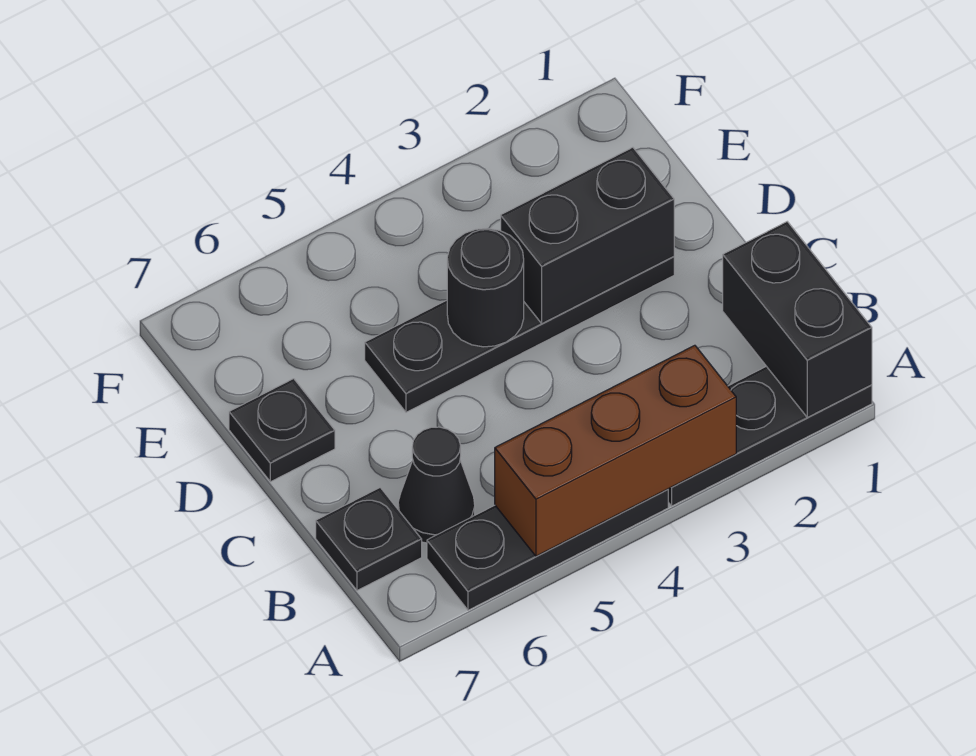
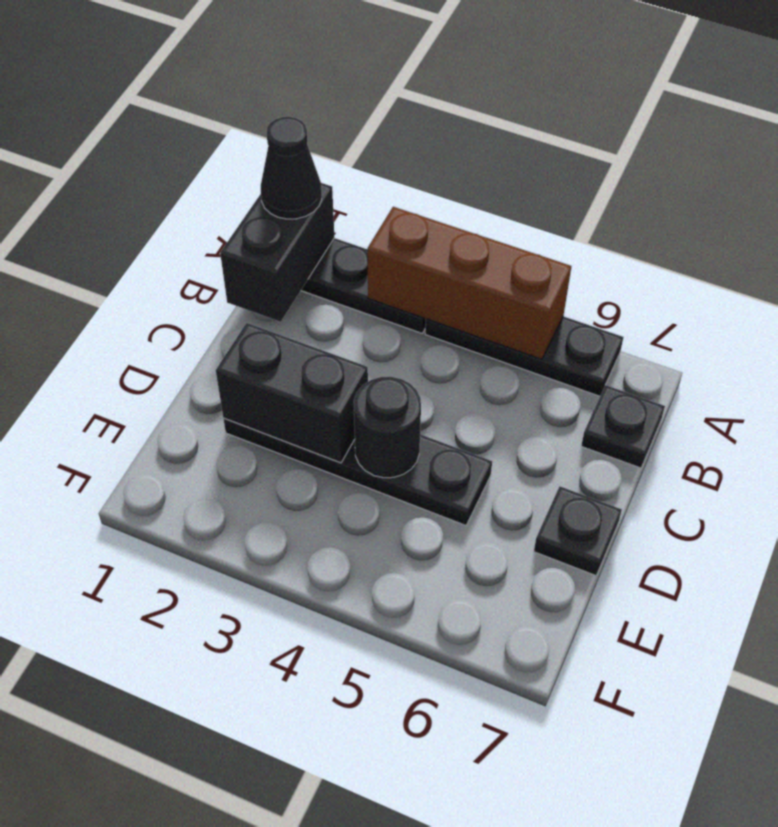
black cone B6 level 1 -> black cone A1 level 3

